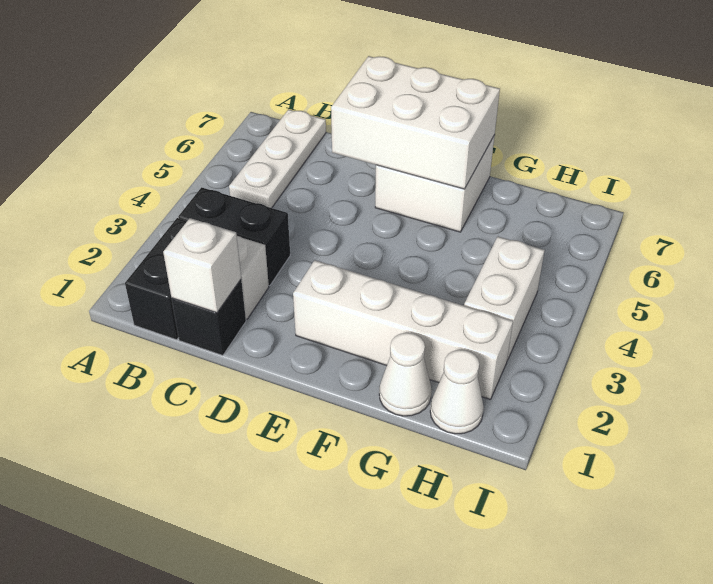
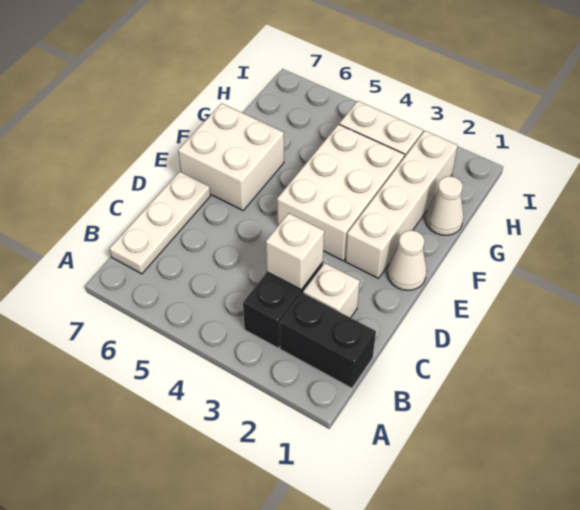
white plate B5:B7 level 1 -> white plate B7:D7 level 1
black brick C1 level 1 -> none
white brick C1 level 2 -> white brick C3 level 2
white brick D6:F7 level 2 -> white brick E3:G4 level 1
white cone H1 level 1 -> white cone E1 level 1

